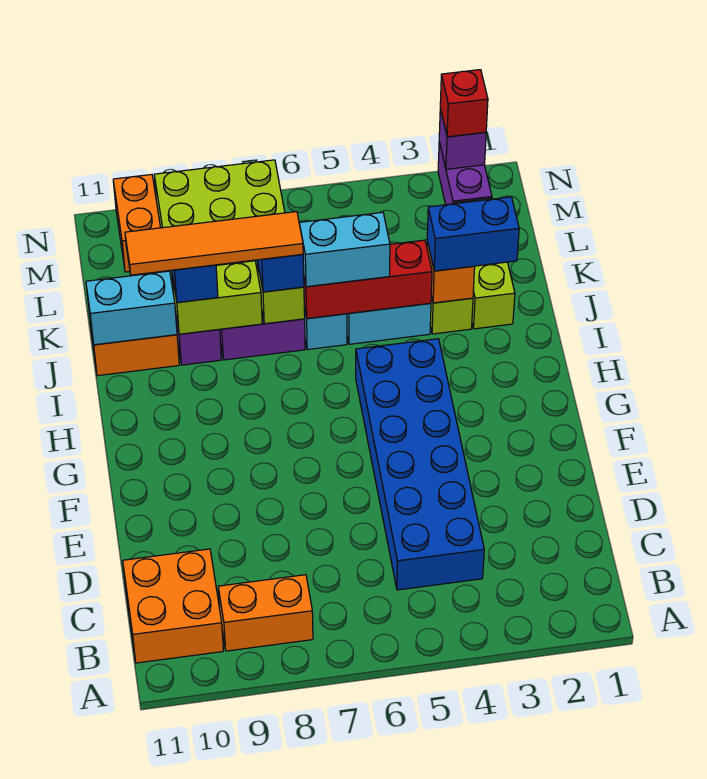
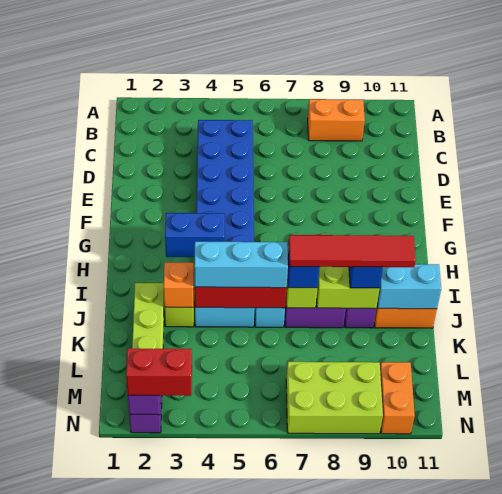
orange brick B10:C11 level 1 -> none
blue brick J2:J3 level 3 -> blue brick H3:H4 level 2
cyan brick J5:J6 level 3 -> cyan brick J4:J6 level 3
orange tile J7:J10 level 4 -> red tile J7:J10 level 4
red brick N2 level 3 -> red brick N2:N3 level 3

